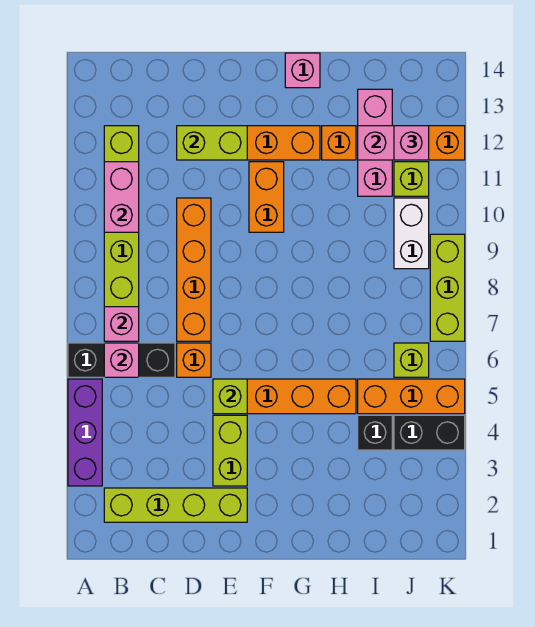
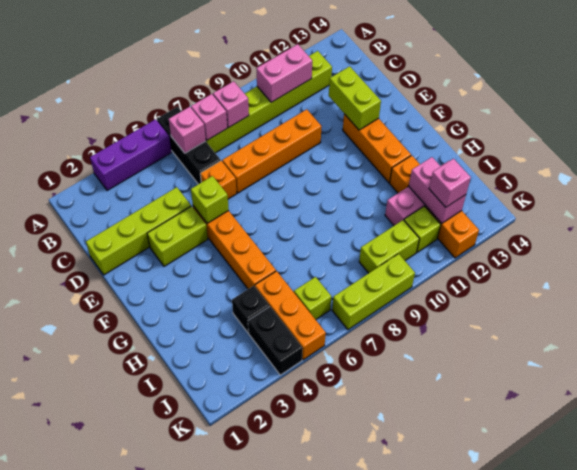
lime brick B2:E2 level 1 -> lime brick D1:D4 level 1
orange brick F10:F11 level 1 -> none
pink brick G14 level 1 -> pink brick B8 level 2
white brick J9:J10 level 1 -> lime brick J9:J10 level 1

